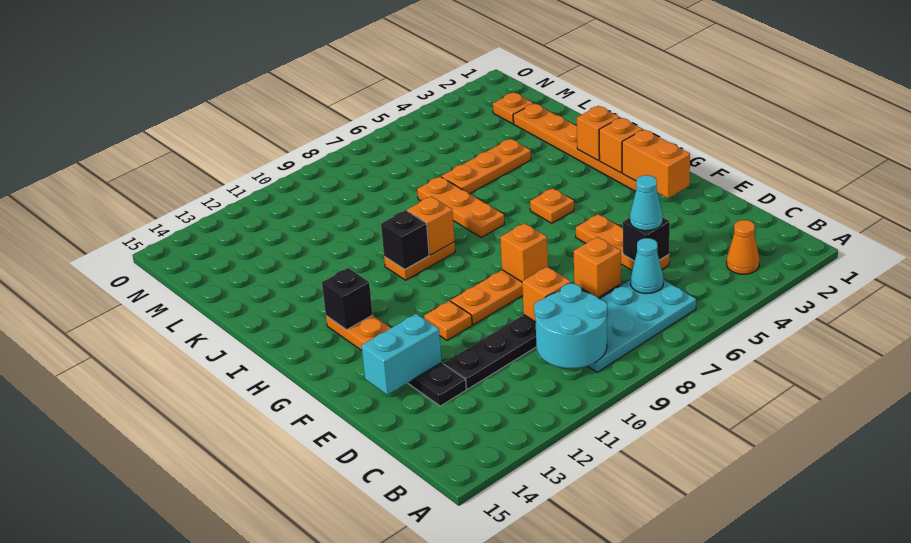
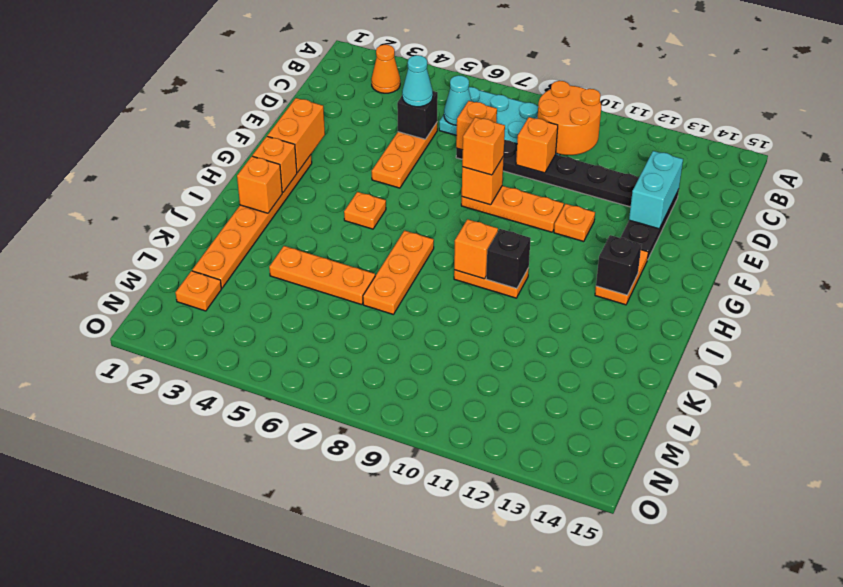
cyan round brick B9:C10 level 2 -> orange round brick B9:C10 level 2
cyan brick E13:E14 level 2 -> cyan brick D13:E13 level 2
none -> orange brick F8 level 3

